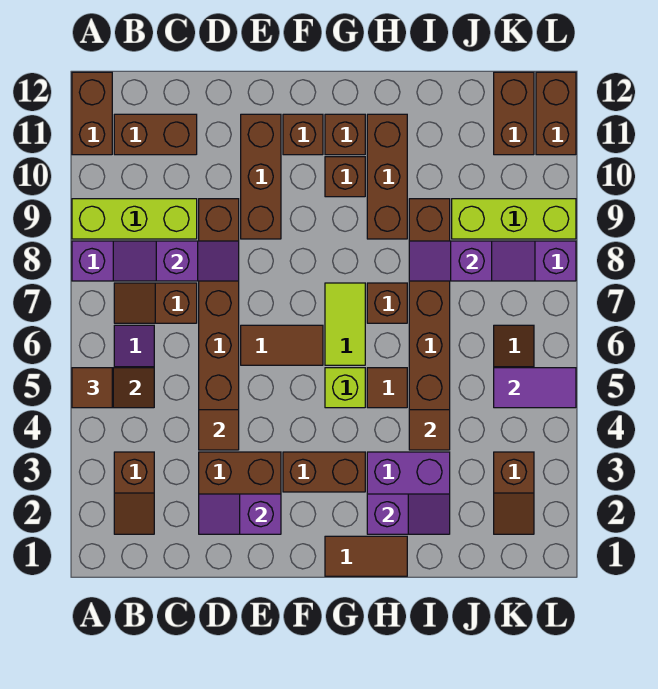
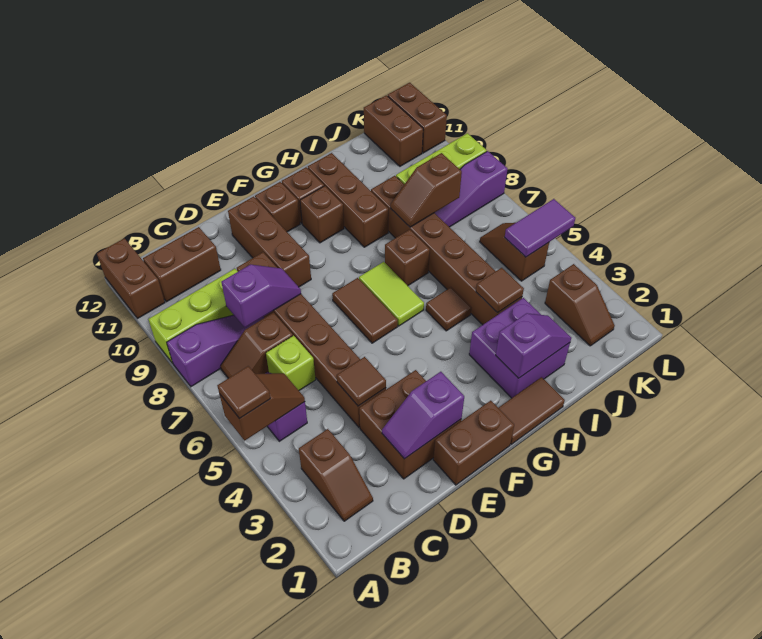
brown tile E6:F6 level 1 -> brown tile F6:F7 level 1
brown brick F3:G3 level 1 -> brown brick E1:F1 level 1
lime brick G5 level 1 -> lime brick C6 level 1
purple slope I8:J8 level 2 top J -> brown slope I8:J8 level 2 top J

